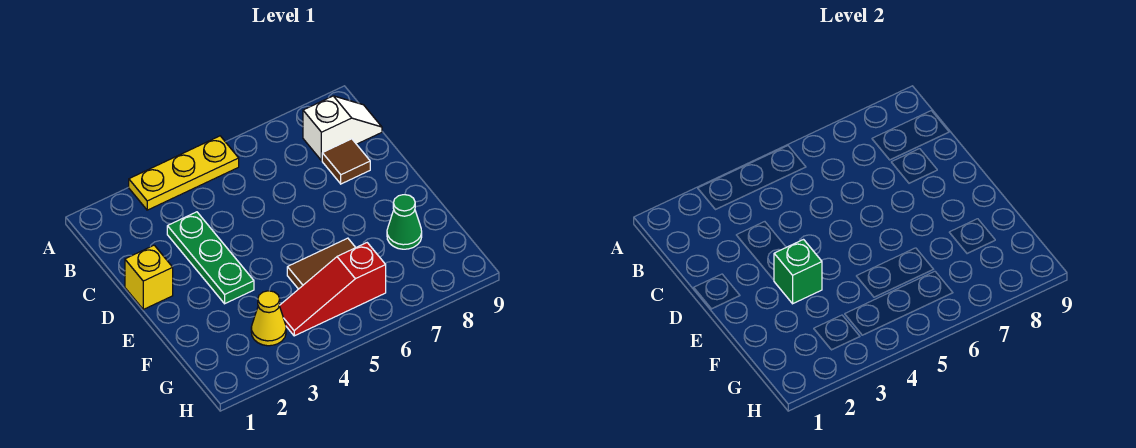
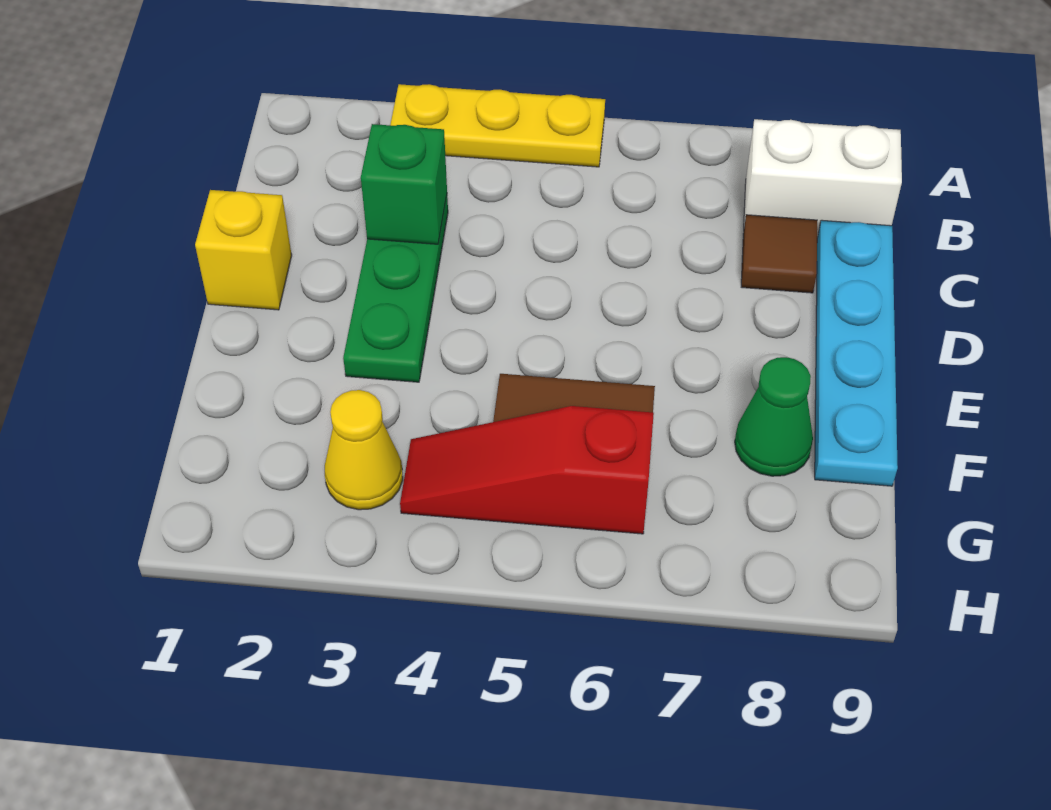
white slope B8:B9 level 1 top 8 -> white brick B8:B9 level 1
none -> cyan plate C9:F9 level 1
green brick E3 level 2 -> green brick C3 level 2

